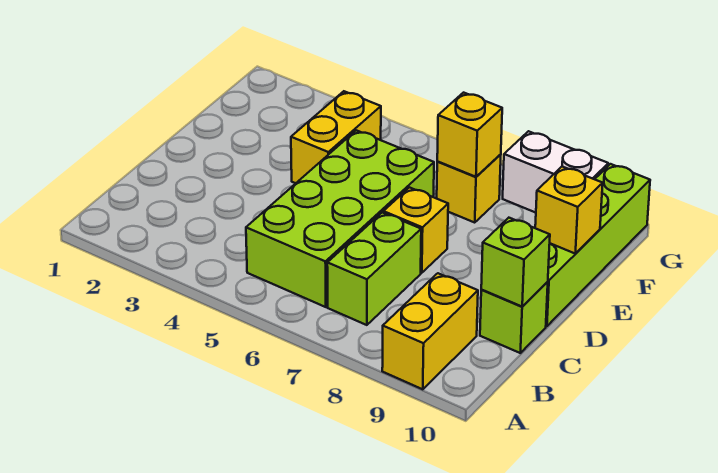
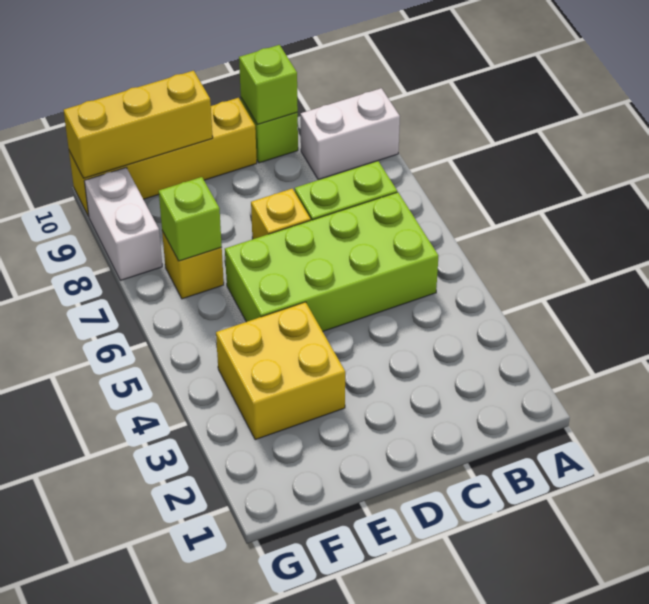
yellow brick A9:B9 level 1 -> white brick A9:B9 level 1
lime brick D10:G10 level 1 -> yellow brick D10:G10 level 1
yellow brick E4:F4 level 1 -> yellow brick E3:F4 level 1
yellow brick E10 level 2 -> yellow brick E10:G10 level 2
yellow brick F7 level 2 -> lime brick F7 level 2

